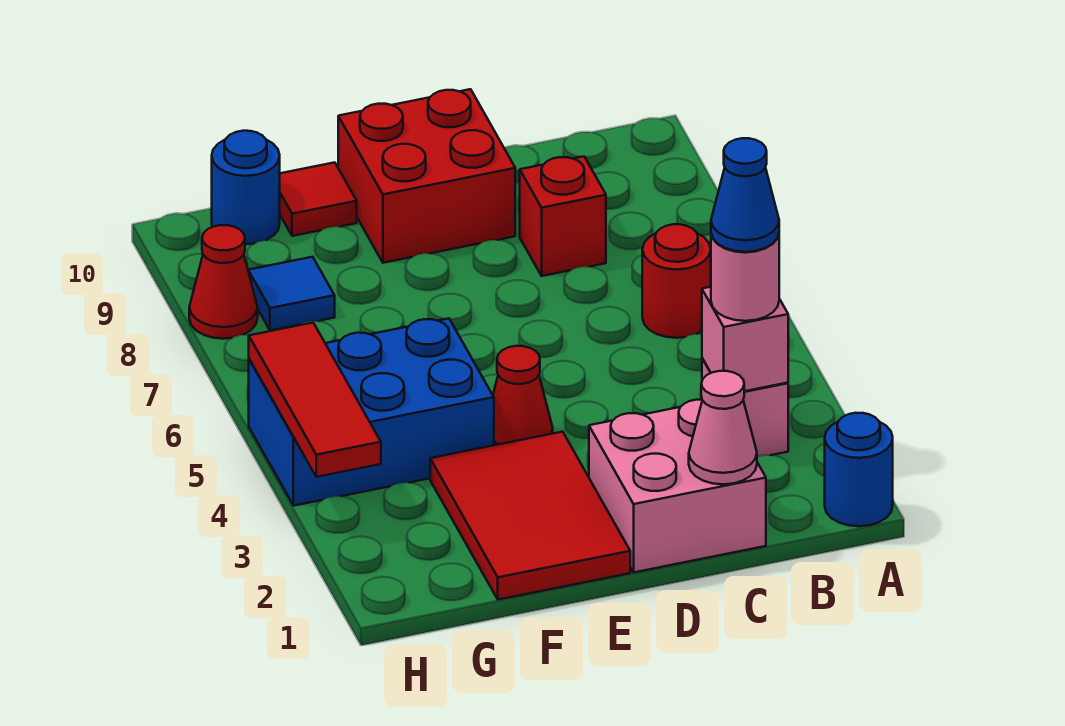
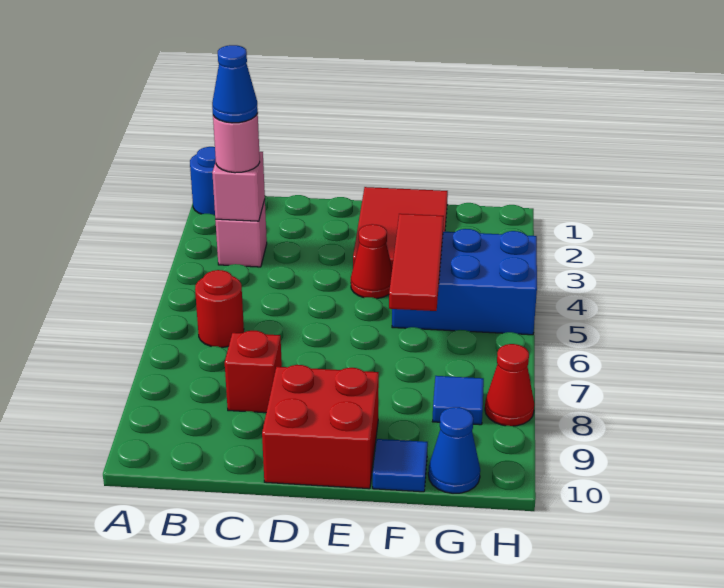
pink brick C1:D2 level 1 -> none
pink cone C1 level 2 -> none
red tile F10 level 1 -> blue tile F10 level 1
blue round brick G10 level 1 -> blue cone G10 level 1
red tile H3:H5 level 2 -> red tile F4:F6 level 2

